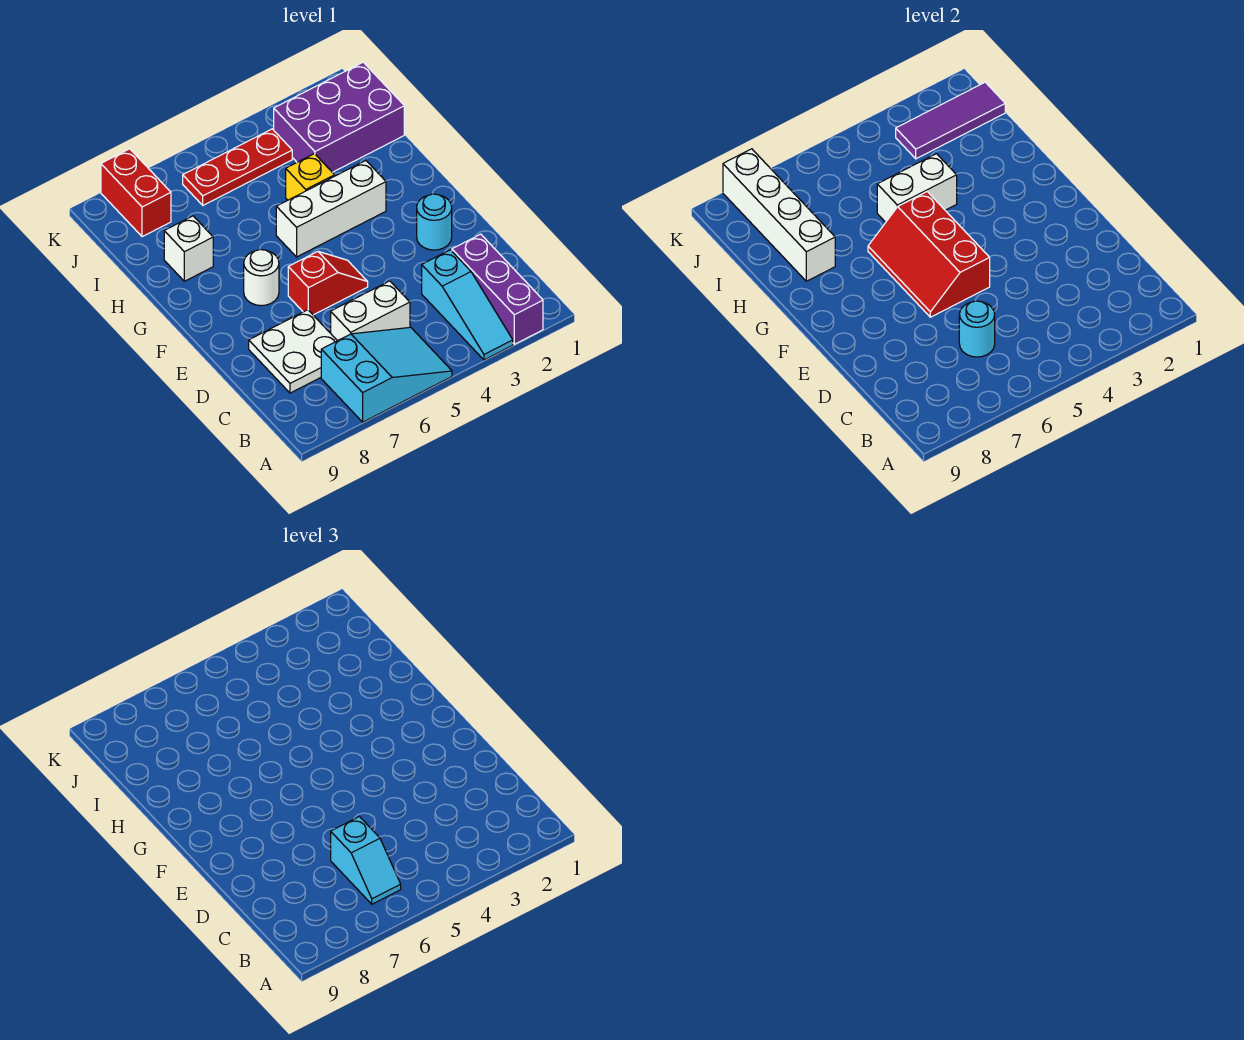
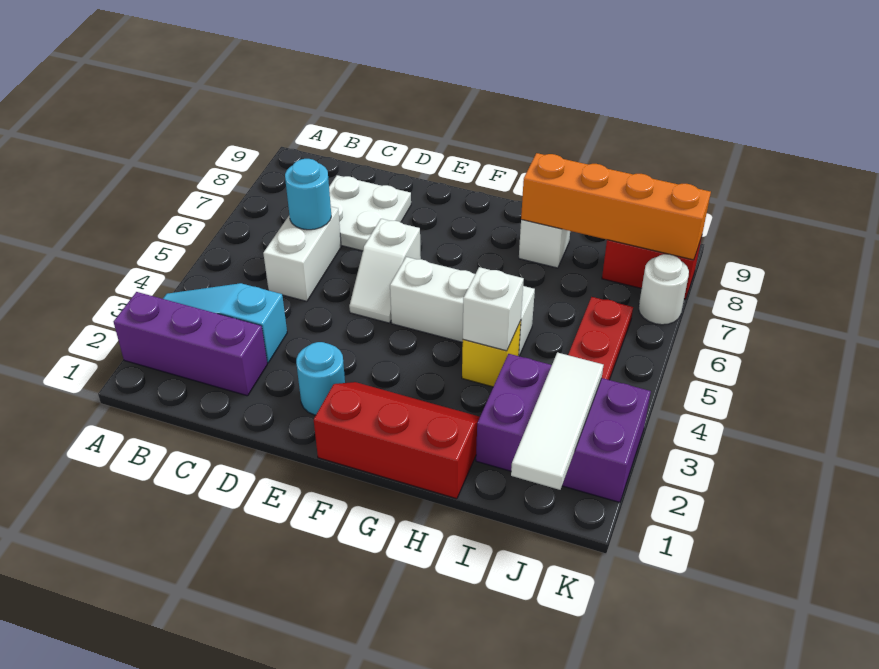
cyan slope A5:B7 level 1 top 7 -> none
cyan slope B6:C6 level 3 top C -> none
red slope E5:E6 level 1 top 6 -> white slope E5:E6 level 1 top 6
red slope E5:G6 level 2 top 5 -> red slope F1:H2 level 1 top 1
white round brick F7 level 1 -> white round brick K7 level 1
white brick G3:G5 level 1 -> white brick F5:H5 level 1
white brick H4:H5 level 2 -> white brick H4 level 2
white brick H8:K8 level 2 -> orange brick H8:K8 level 2
purple brick I1:J3 level 1 -> purple brick I2:K3 level 1
purple tile J1:J3 level 2 -> white tile J1:J3 level 2

